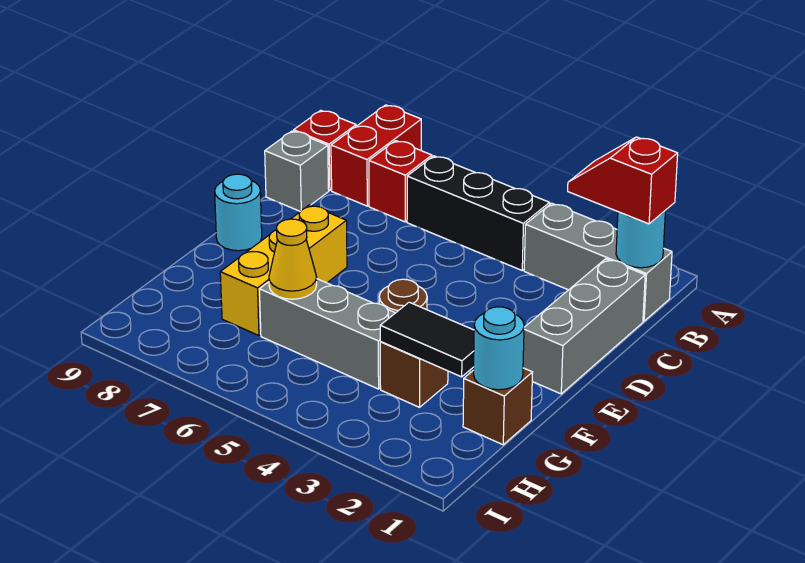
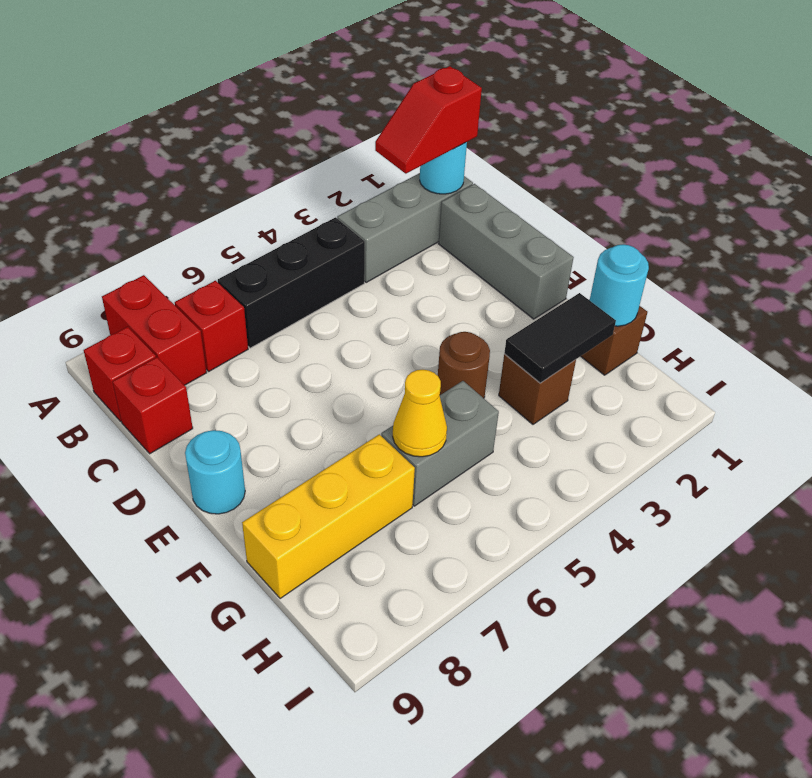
grey brick C9 level 1 -> red brick C9 level 1
yellow brick E7:G7 level 1 -> yellow brick G7:G9 level 1
grey brick G4:G6 level 1 -> grey brick G5:G6 level 1

